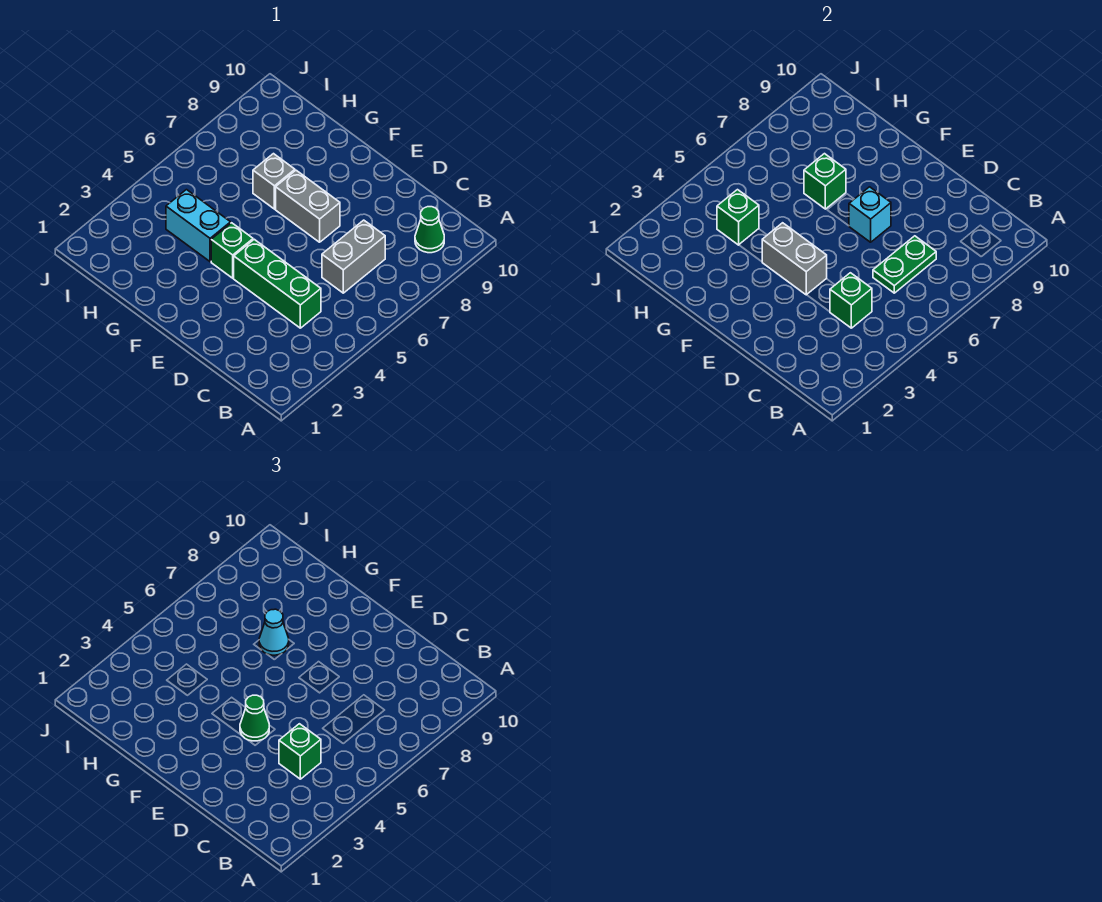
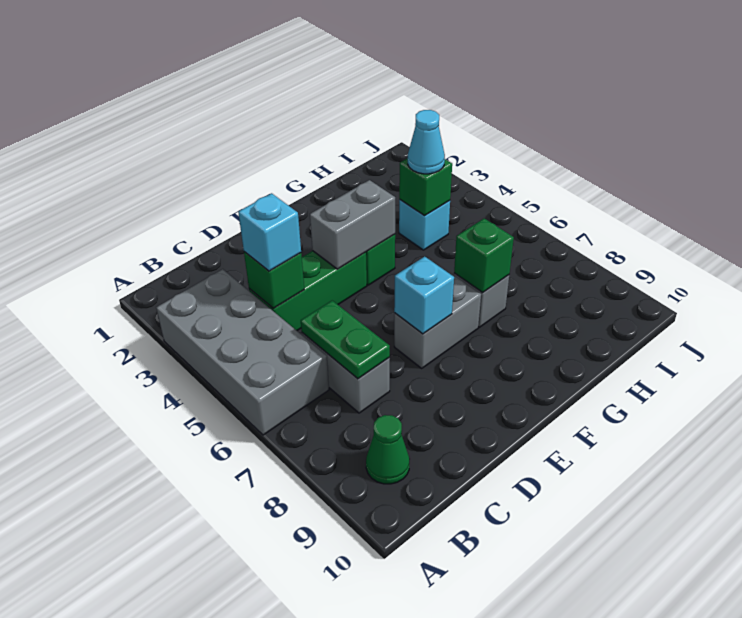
none -> grey brick A3:B6 level 1
green brick C4 level 3 -> cyan brick C4 level 3
green cone E4 level 3 -> none
cyan brick G4:H4 level 1 -> cyan brick H4 level 1
cyan cone G7 level 3 -> cyan cone H4 level 3

